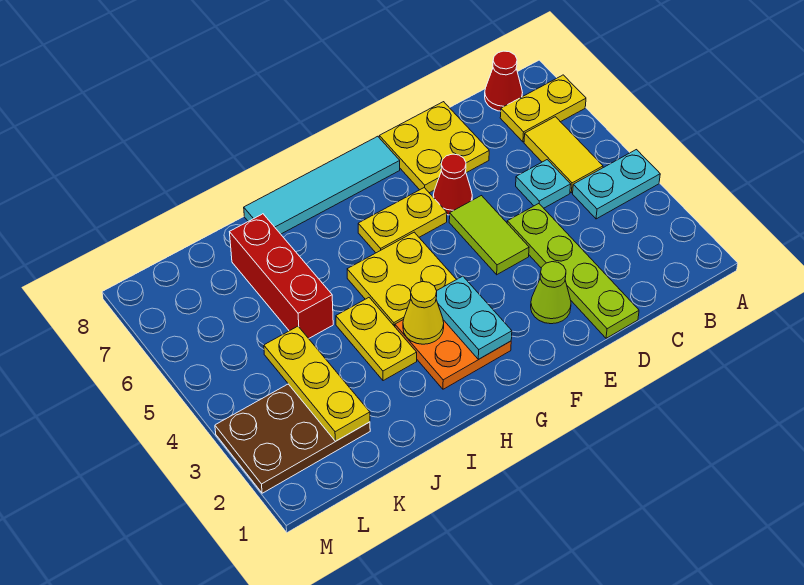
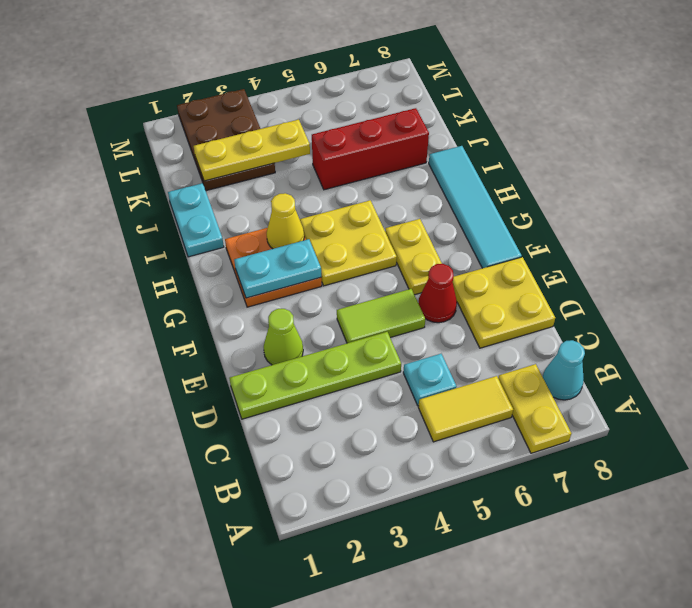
cyan plate A4:B4 level 1 -> cyan plate I1:J1 level 1
red cone B8 level 1 -> cyan cone B8 level 1
yellow plate I3:I4 level 1 -> none

